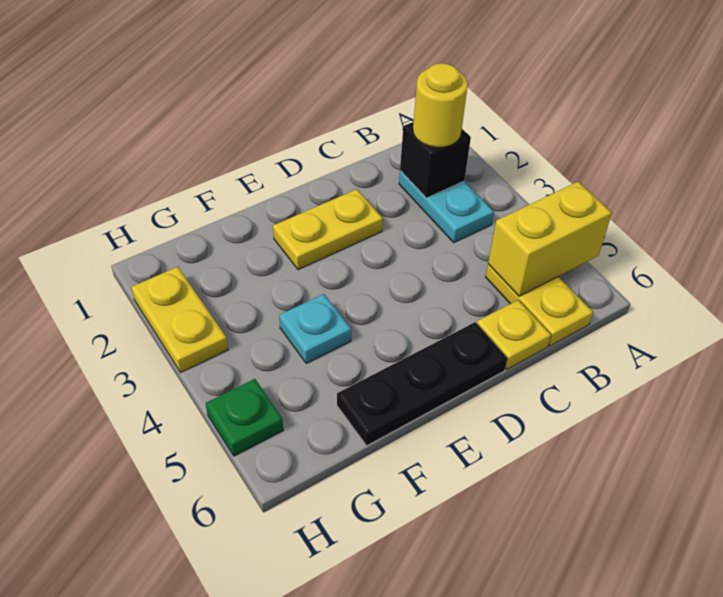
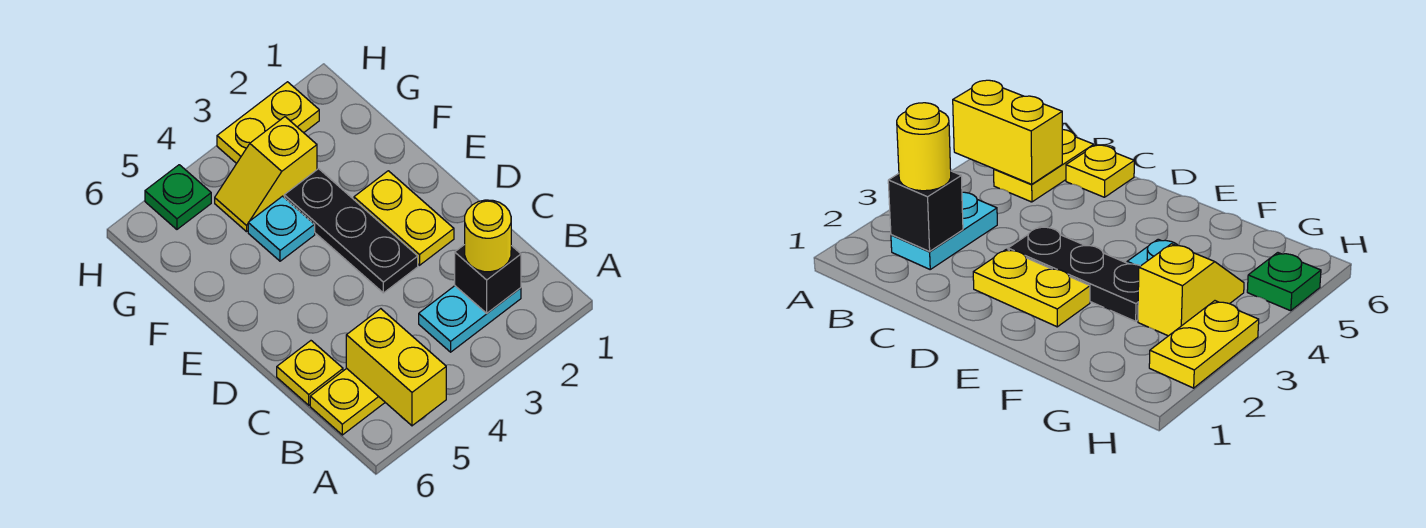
black plate D6:F6 level 1 -> black plate D3:F3 level 1
none -> yellow slope G3:G4 level 1 top 3

